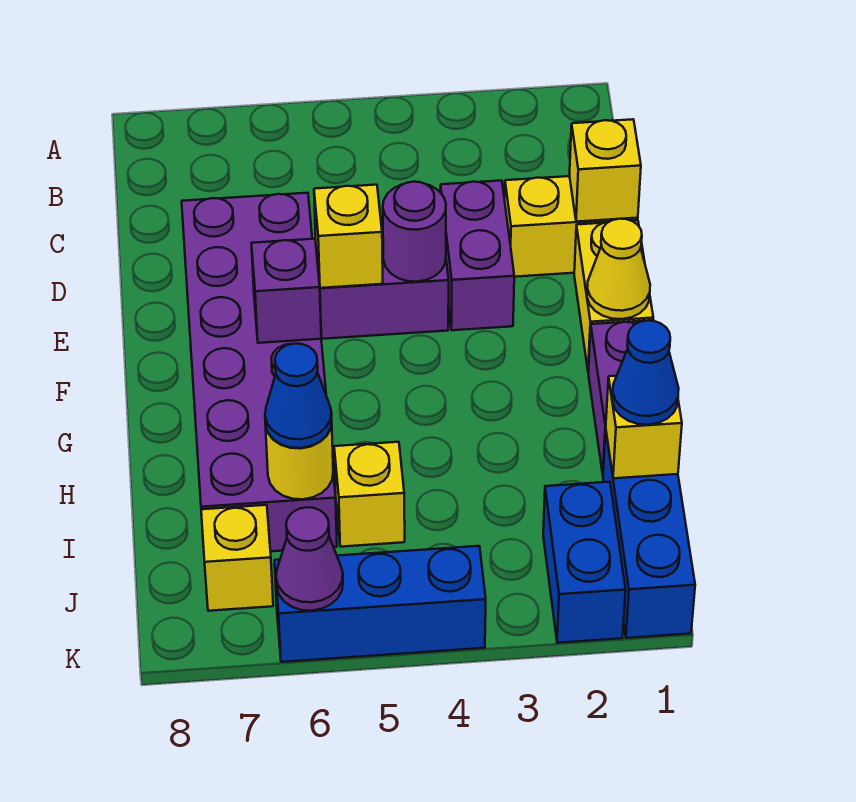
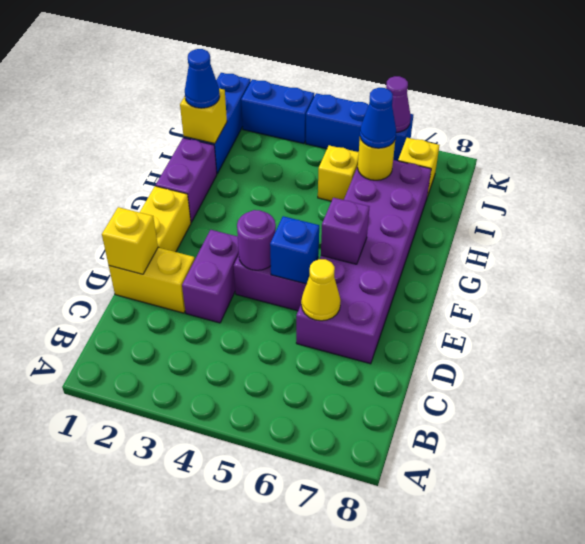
yellow brick E5 level 2 -> blue brick E5 level 2
yellow cone F1 level 2 -> yellow cone D6 level 2
blue brick J2:K2 level 1 -> blue brick K2:K3 level 1

